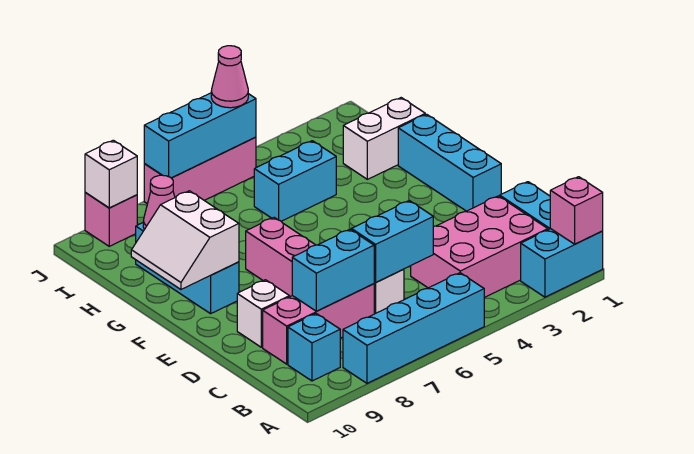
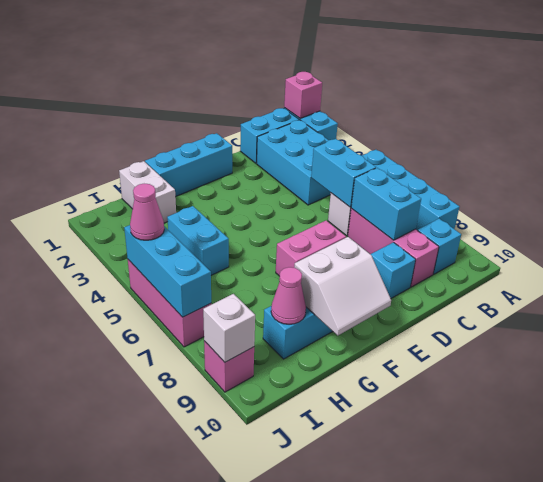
pink brick B2:C4 level 1 -> cyan brick B2:C4 level 1
white brick D9 level 1 -> cyan brick D9 level 1

